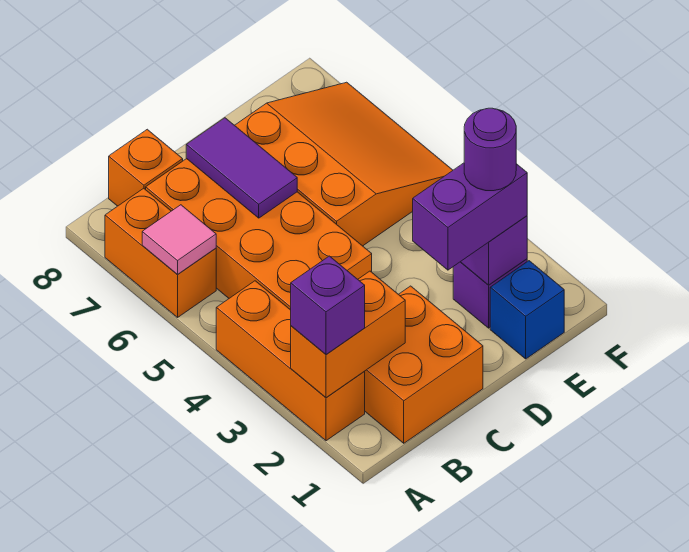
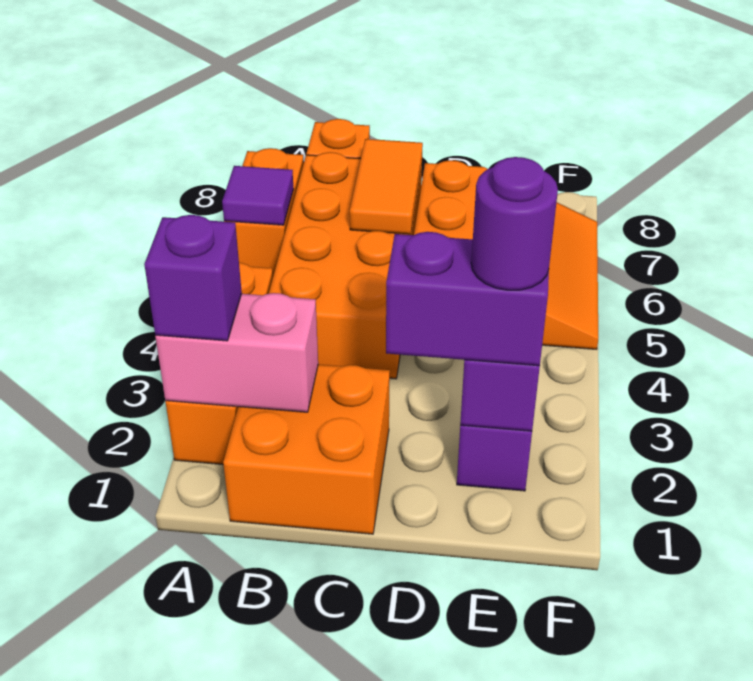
orange brick A2:B2 level 2 -> pink brick A2:B2 level 2
pink tile A6 level 2 -> purple tile A6 level 2
purple tile C6:C7 level 2 -> orange tile C6:C7 level 2
blue brick E1 level 1 -> none

